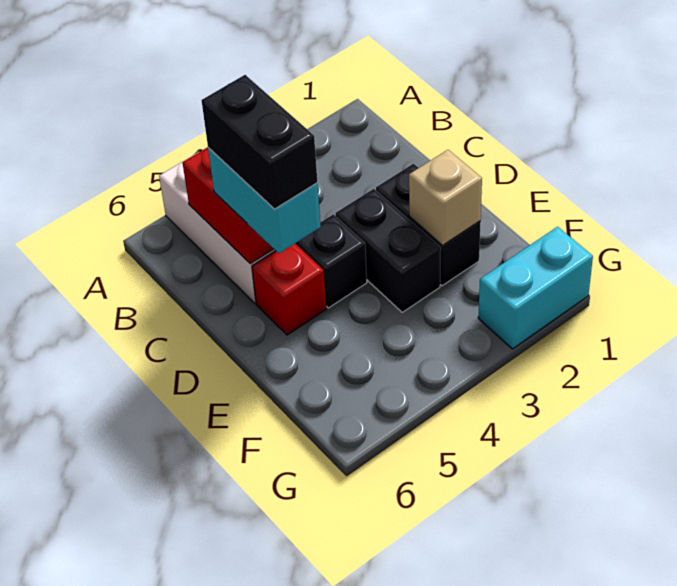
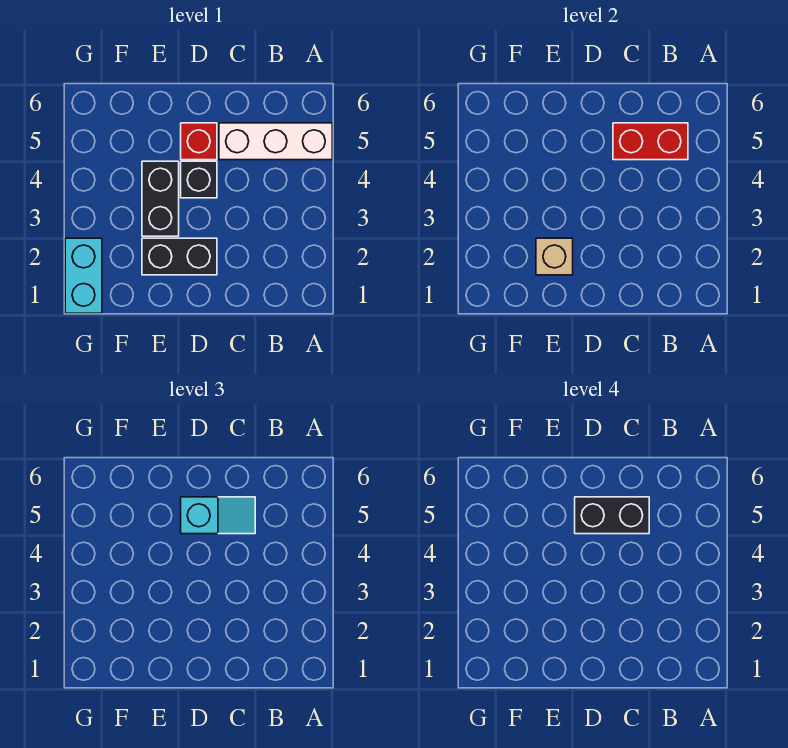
cyan brick C5:D5 level 3 -> cyan slope C5:D5 level 3 top D
black brick D3:E3 level 1 -> black brick E3:E4 level 1

